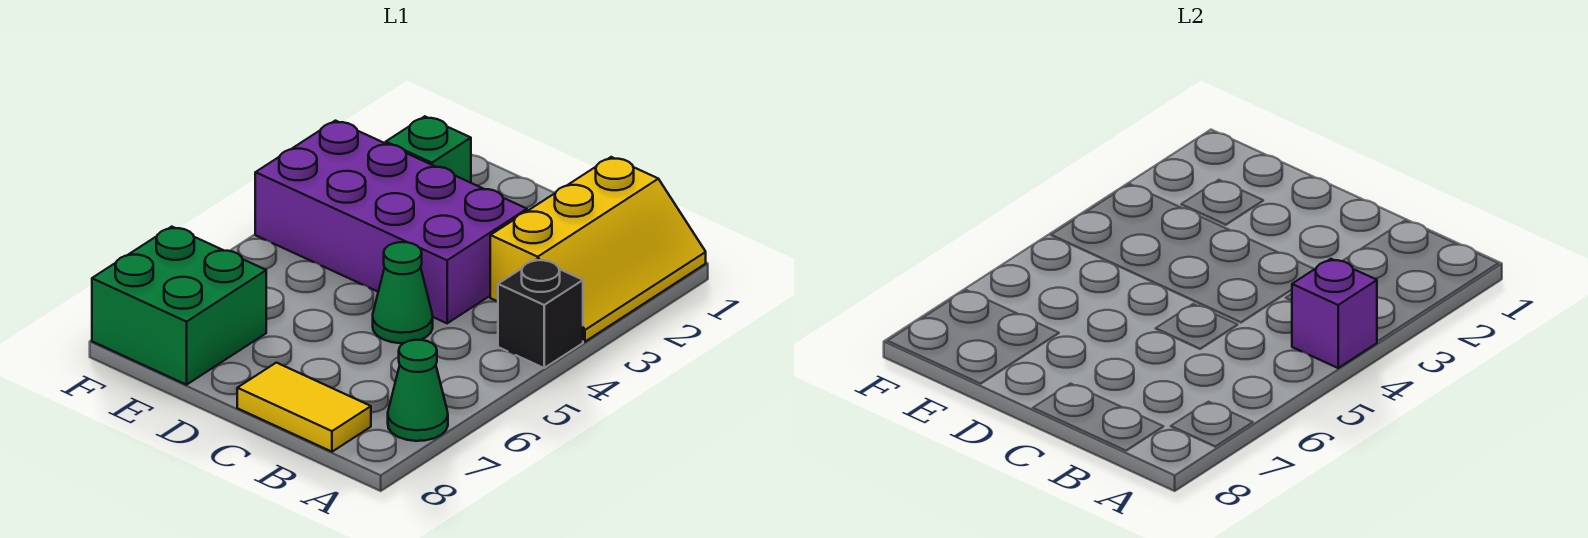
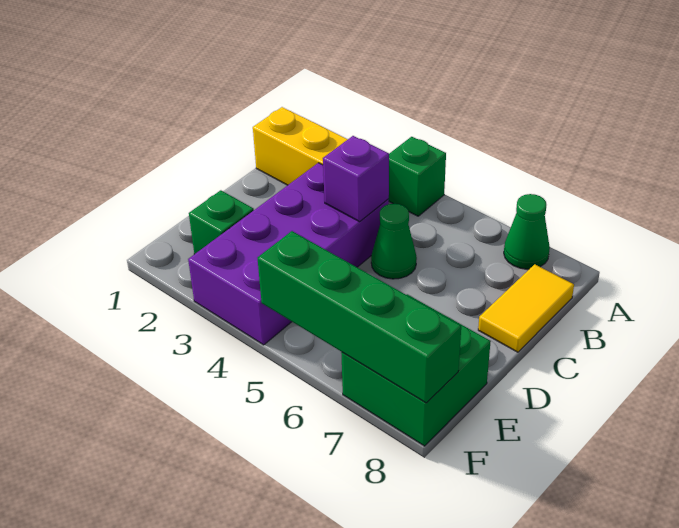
black brick A4 level 1 -> green brick A4 level 1
purple brick A4 level 2 -> purple brick C4 level 2
none -> green brick F5:F8 level 2

